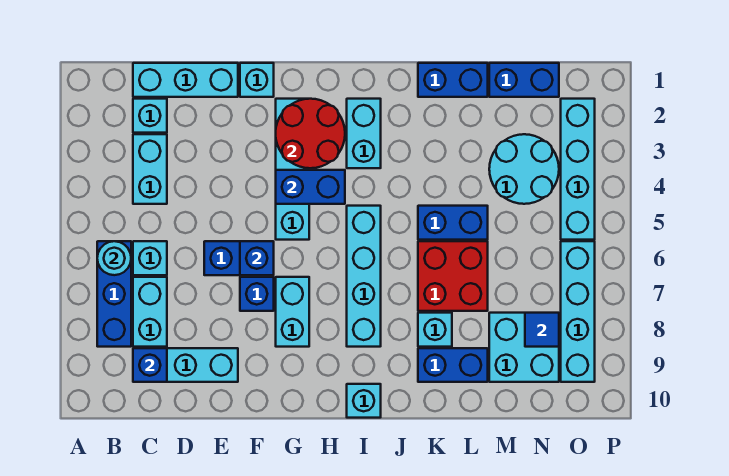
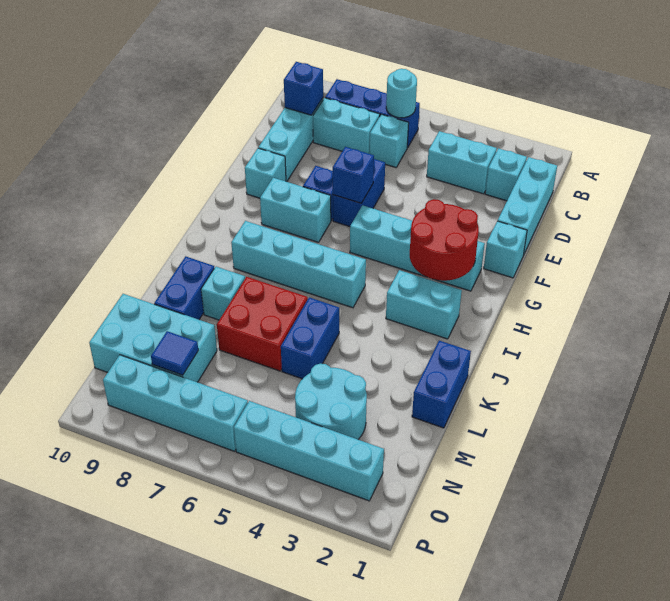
blue brick G4:H4 level 2 -> none
cyan brick I10 level 1 -> cyan brick F9 level 1
blue brick M1:N1 level 1 -> none
cyan brick M8:N9 level 1 -> cyan brick M8:N10 level 1

